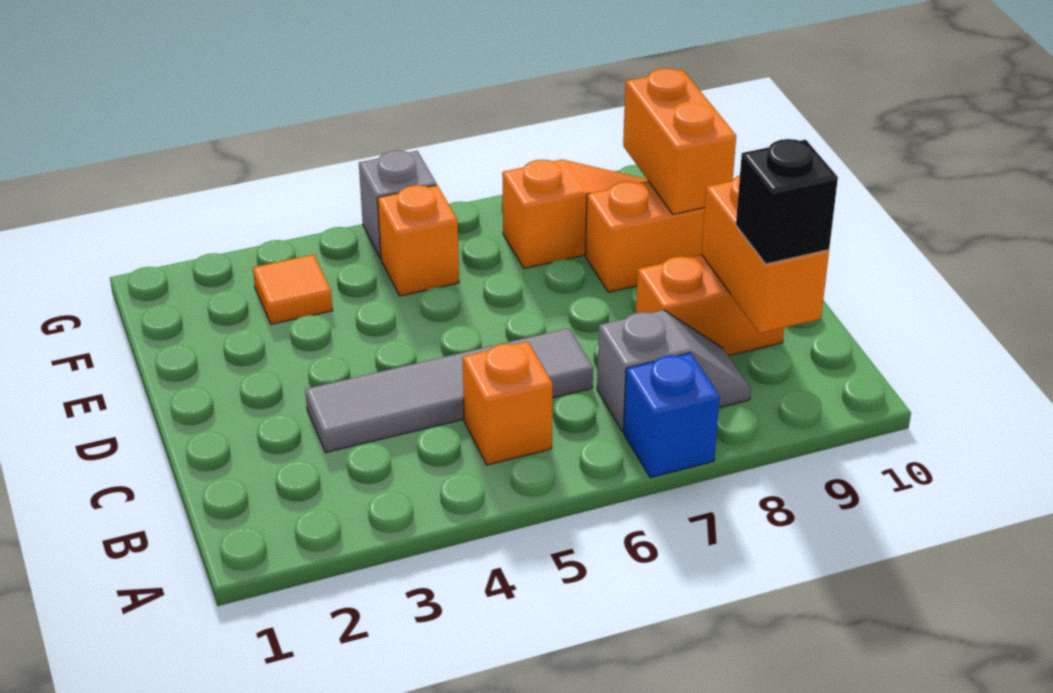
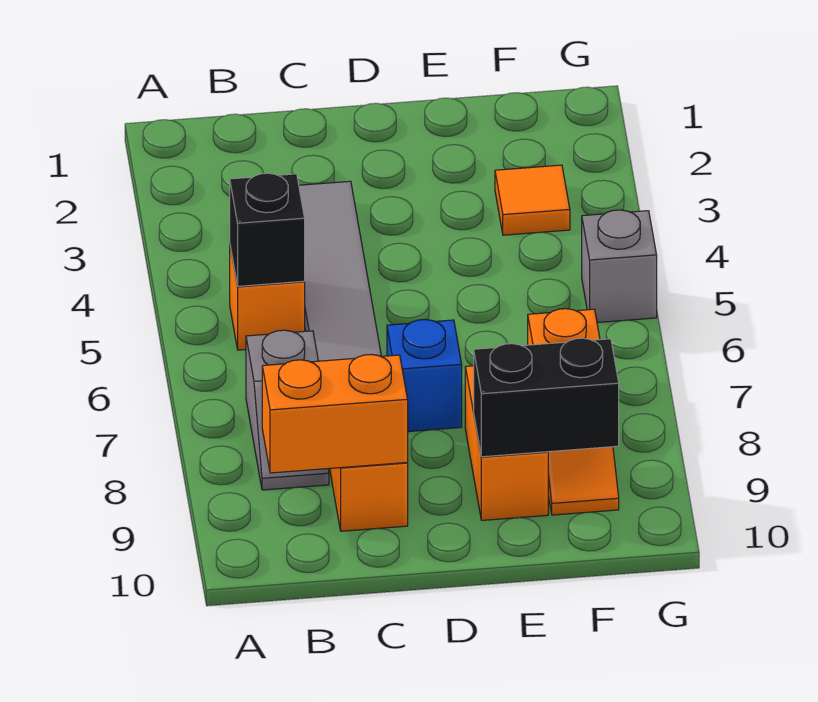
blue brick A7 level 1 -> blue brick D7 level 1
black brick B9 level 3 -> black brick B5 level 2
orange brick E9:F9 level 2 -> black brick E9:F9 level 2
orange brick F5 level 1 -> none

